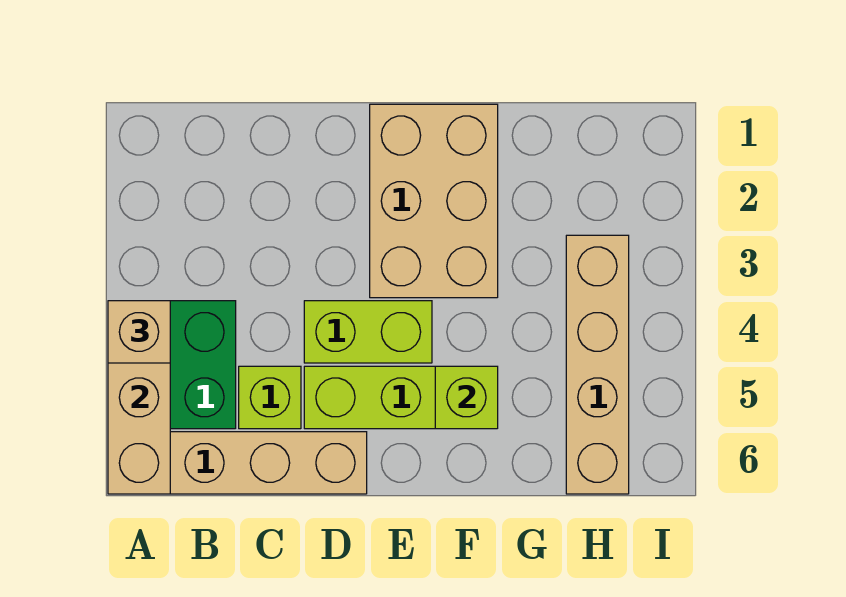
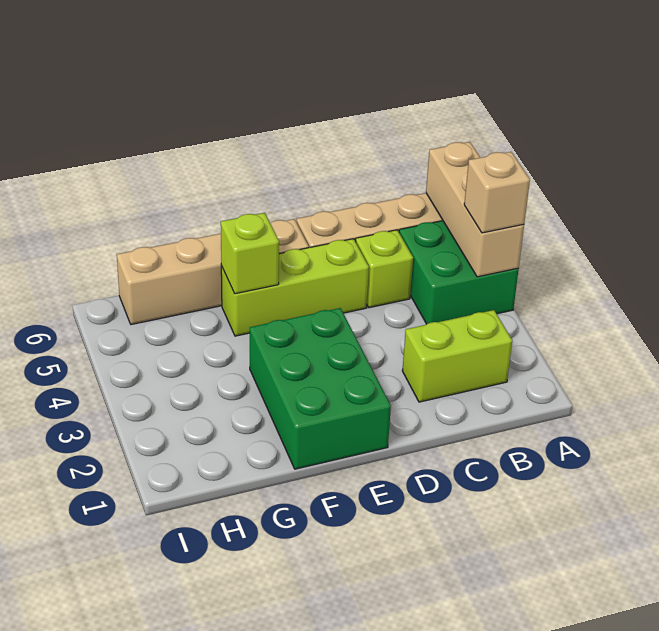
lime brick D4:E4 level 1 -> lime brick B2:C2 level 1
tan brick E1:F3 level 1 -> green brick E1:F3 level 1
tan brick H3:H6 level 1 -> tan brick E6:H6 level 1

